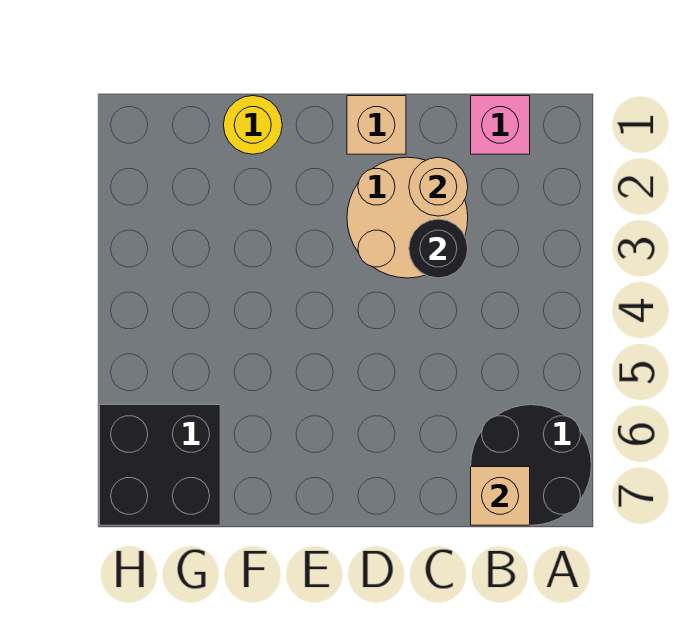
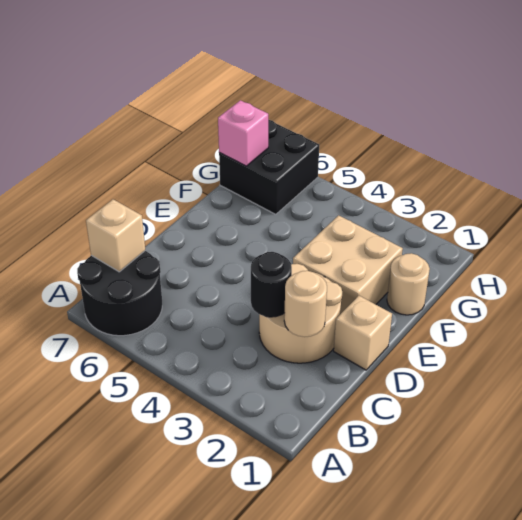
pink brick B1 level 1 -> pink brick G7 level 2
none -> tan brick E2:F3 level 1
yellow round brick F1 level 1 -> tan round brick F1 level 1

